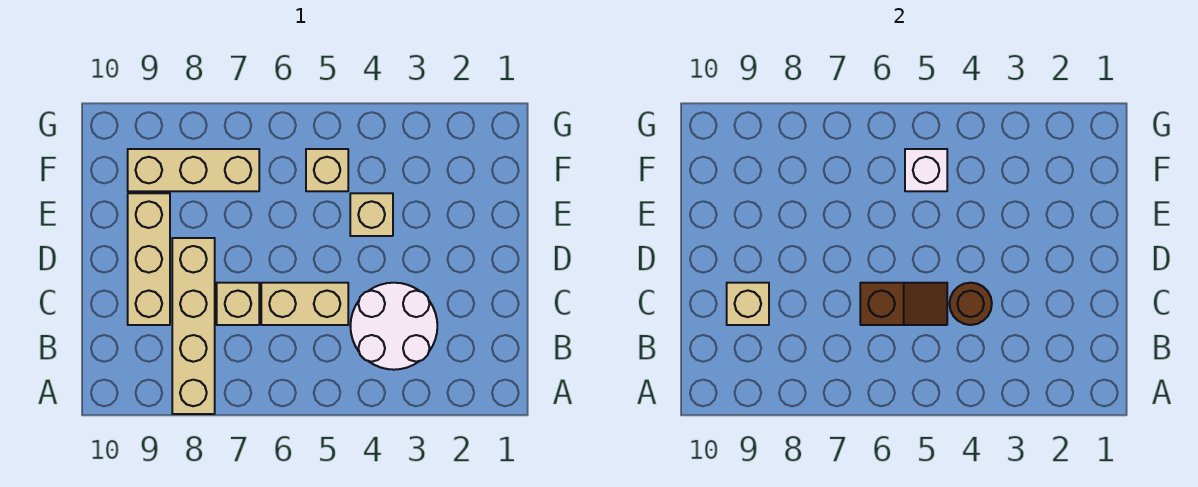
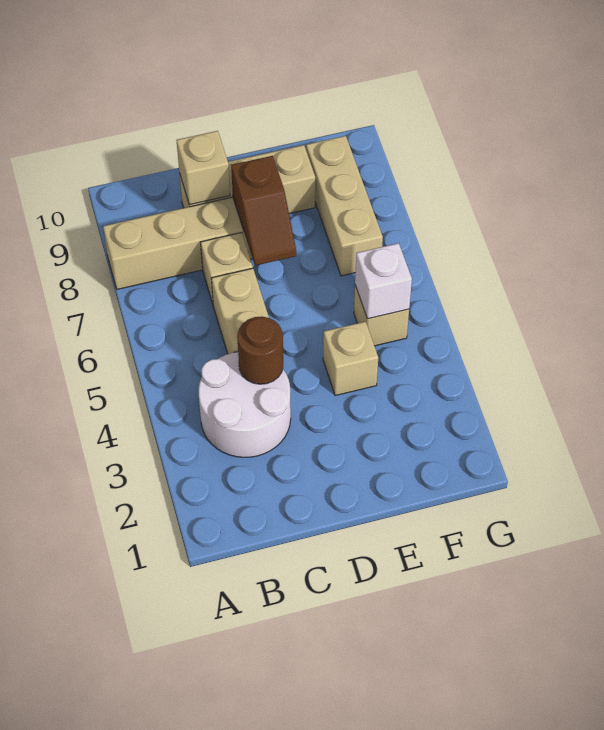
brown slope C5:C6 level 2 top 6 -> brown slope D7:D8 level 2 top 8

